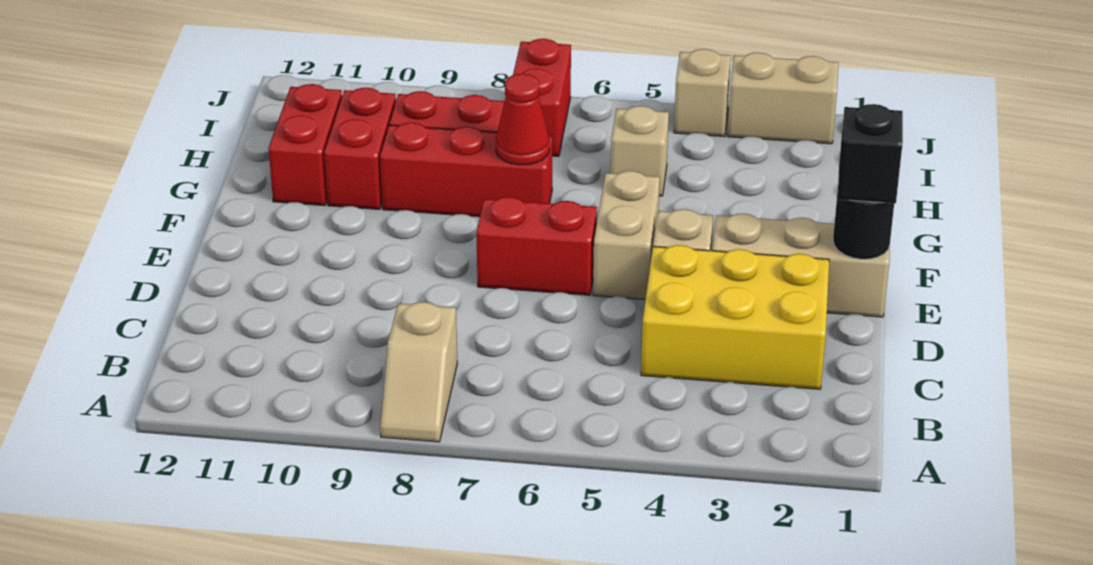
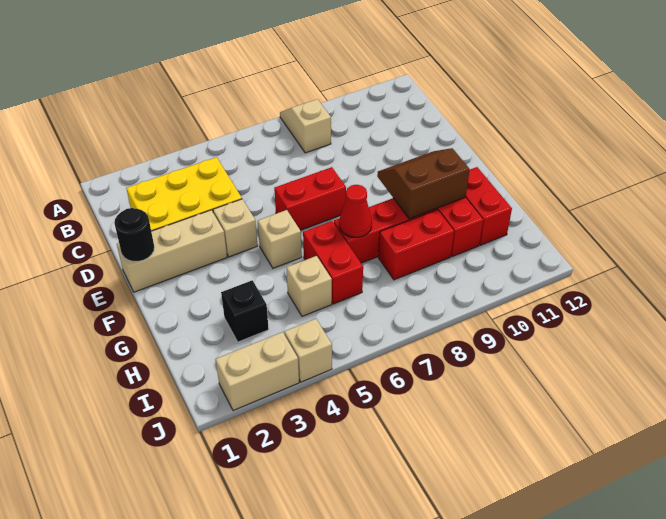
black brick E1 level 3 -> black brick H3 level 1
tan brick E5:F5 level 1 -> tan brick F5 level 1
none -> brown slope F9:G10 level 2 top G
red brick I7:J7 level 1 -> red brick G6:H6 level 1

